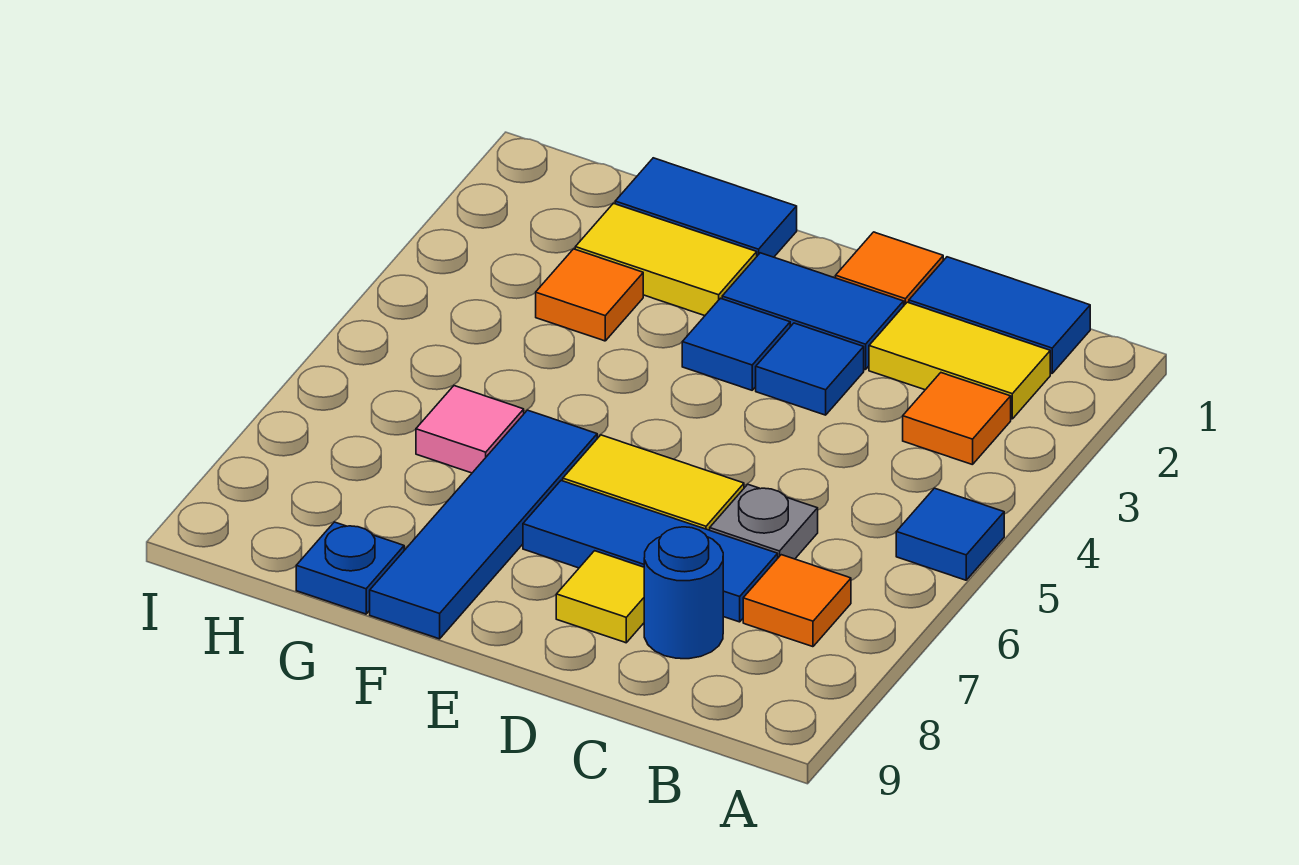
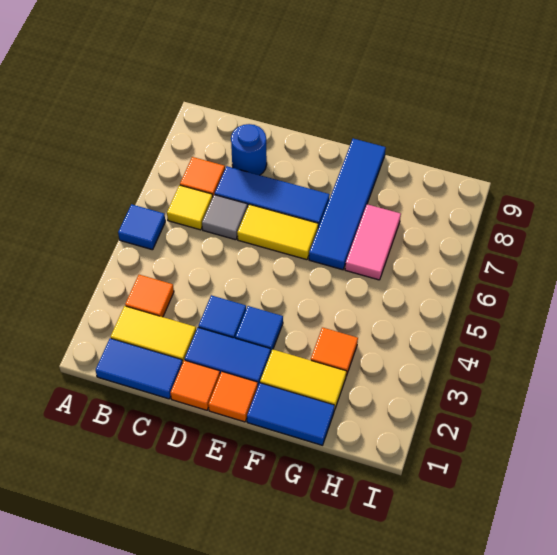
grey plate C6 level 1 -> grey tile C6 level 1
yellow tile D8 level 1 -> yellow tile B6 level 1
none -> orange tile E1 level 1
pink tile G6 level 1 -> pink tile G6:G7 level 1
blue plate G9 level 1 -> none

